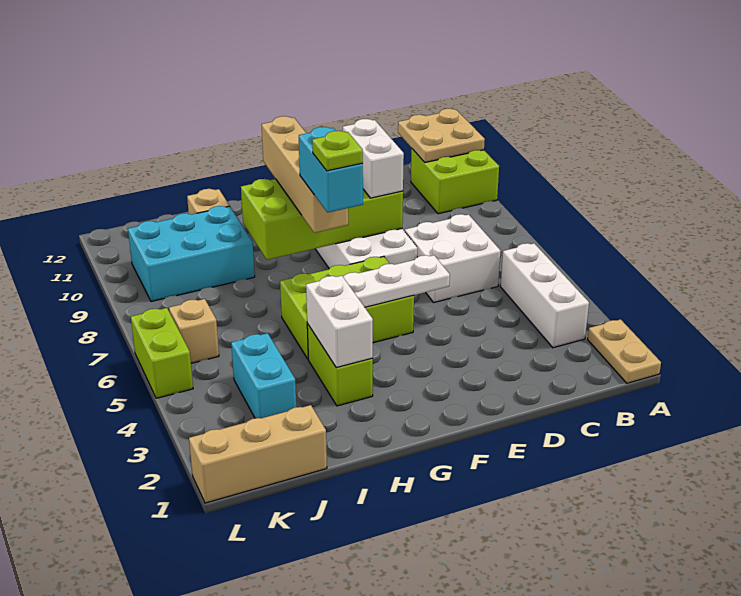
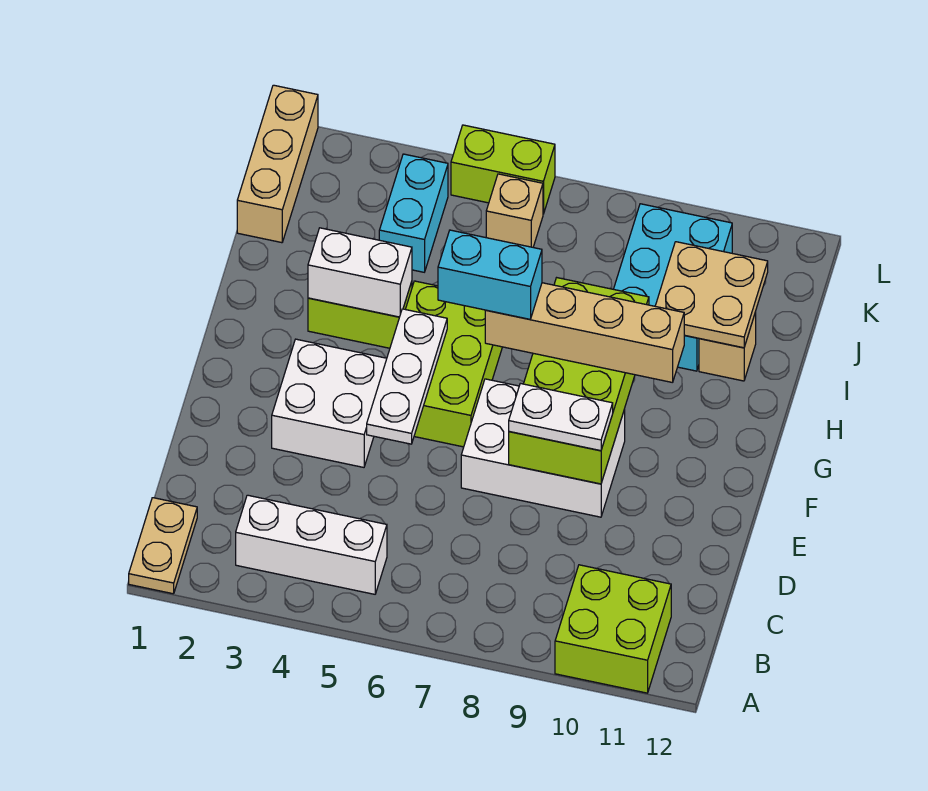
tan plate A1:A2 level 1 -> tan plate A1:B1 level 1
tan plate A11:B12 level 2 -> tan plate I10:J11 level 2
white brick C6:D7 level 1 -> white brick E3:F4 level 1
white brick E8:E9 level 3 -> white plate E8:E9 level 3
lime plate G6 level 5 -> none
cyan brick J3:J4 level 1 -> cyan brick J4:K4 level 1

